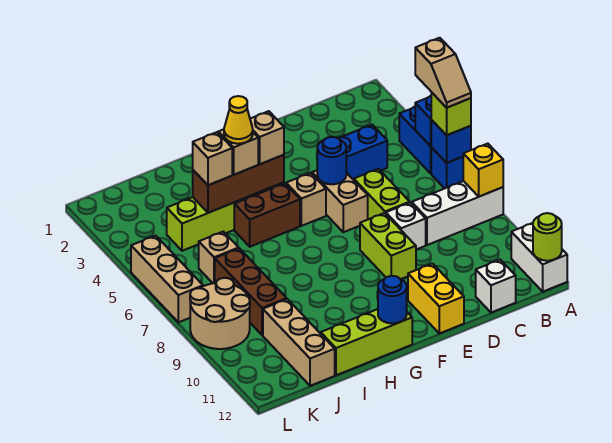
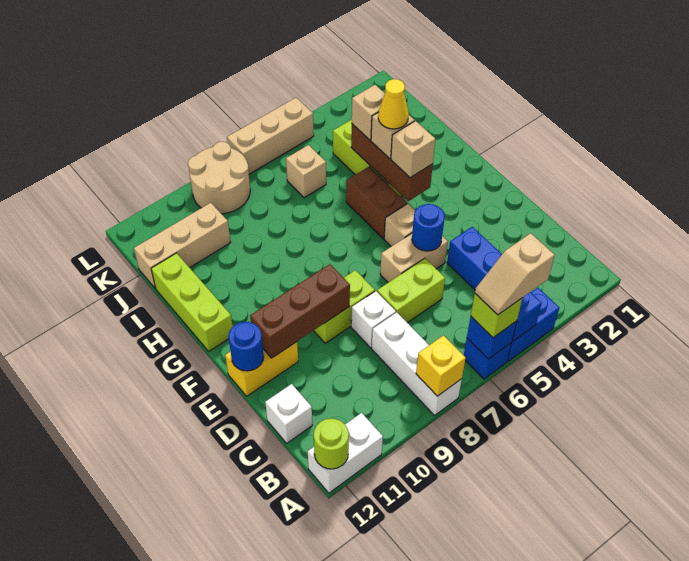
blue round brick G12 level 2 -> blue round brick E12 level 2
brown brick J7:J9 level 1 -> brown brick E9:E11 level 2

